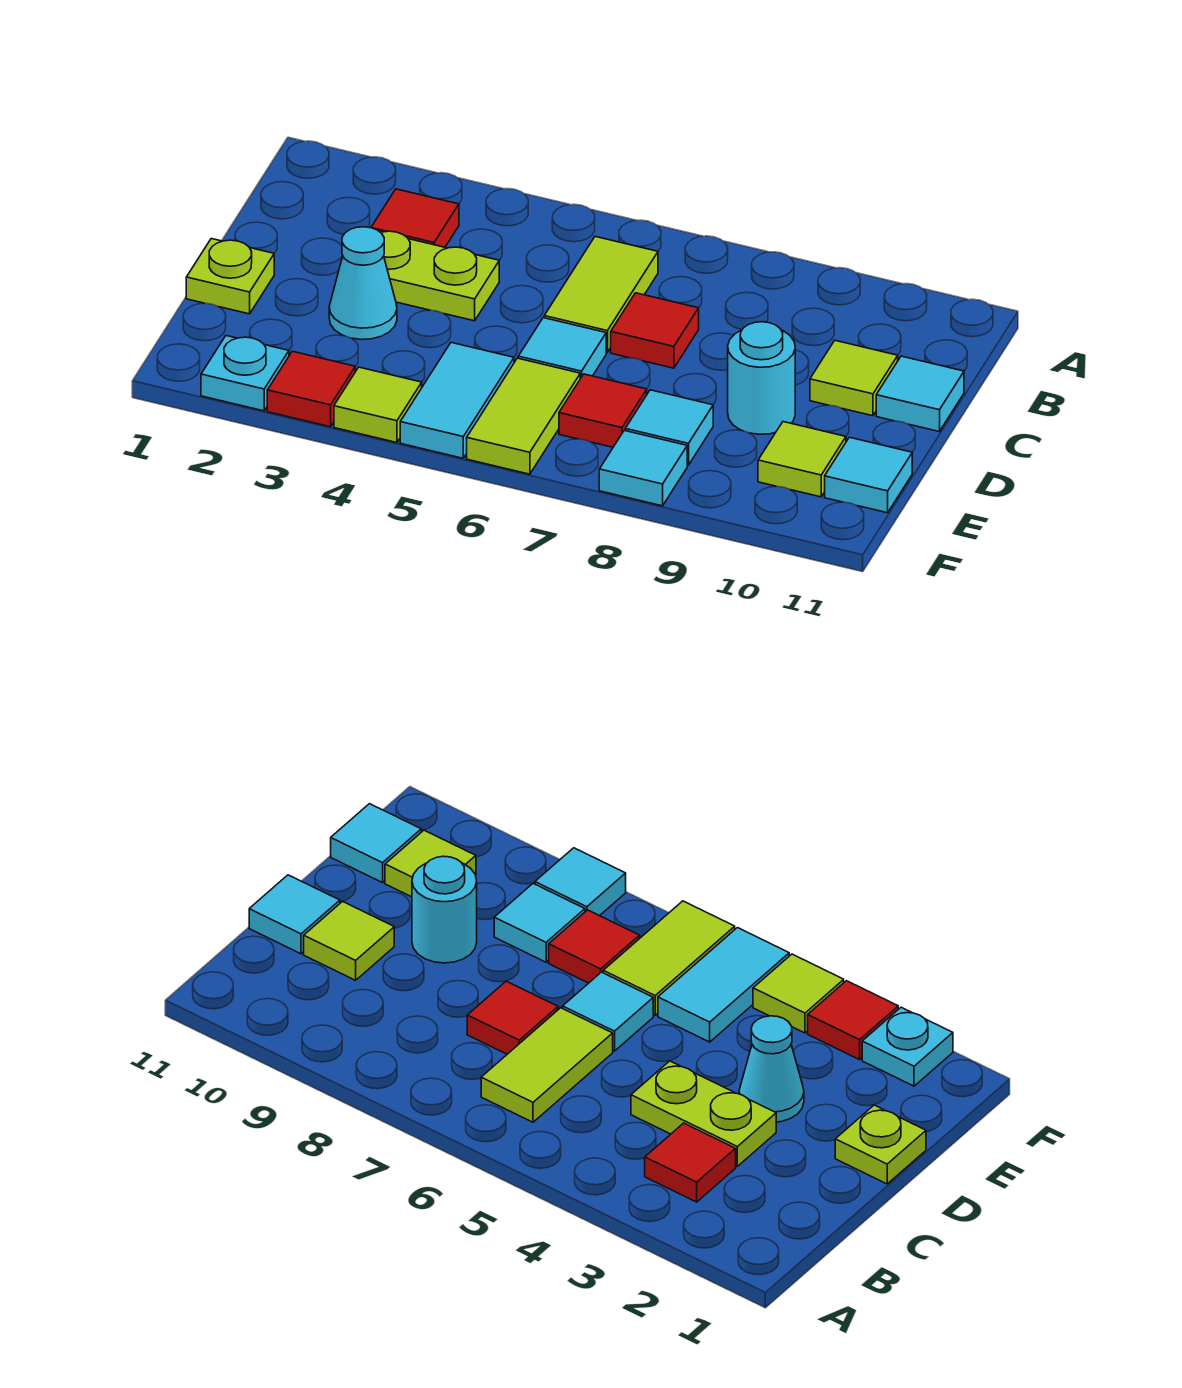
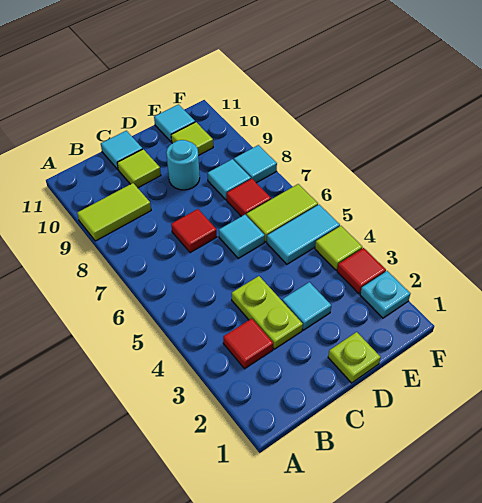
lime tile B6:C6 level 1 -> lime tile A9:B9 level 1
cyan cone D3 level 1 -> cyan tile D3 level 1

